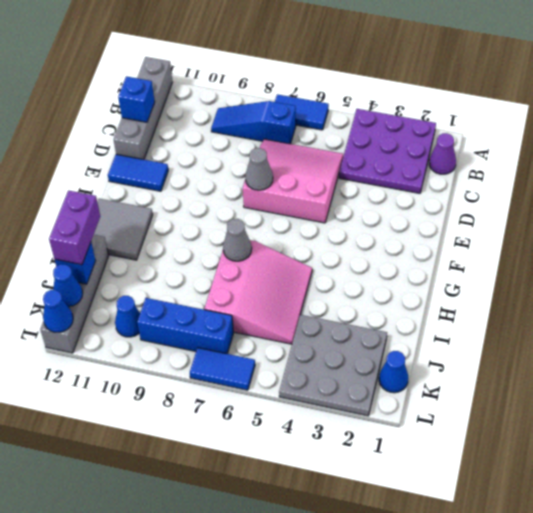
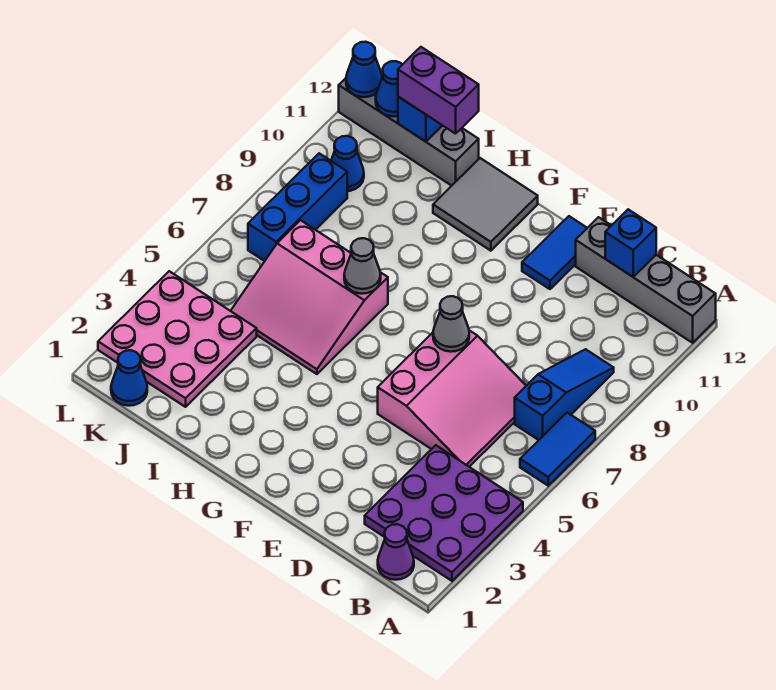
grey plate J2:L4 level 1 -> pink plate J2:L4 level 1
blue tile L6:L7 level 1 -> none

